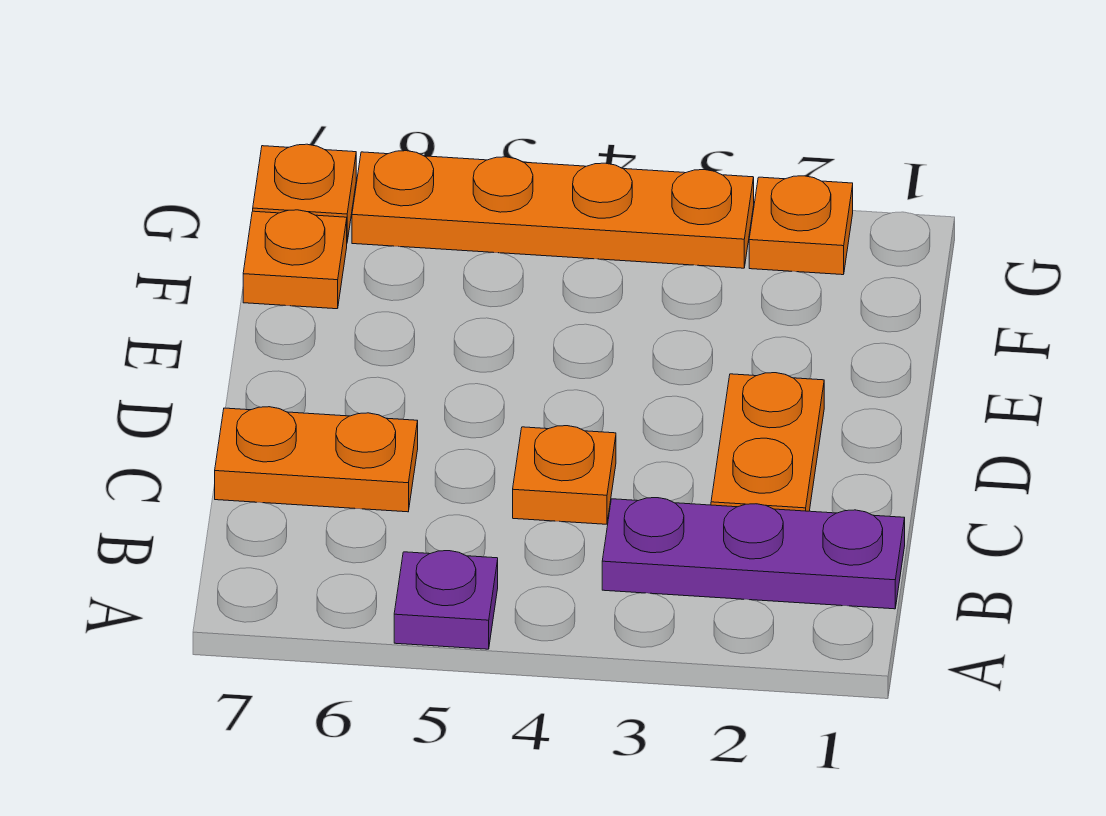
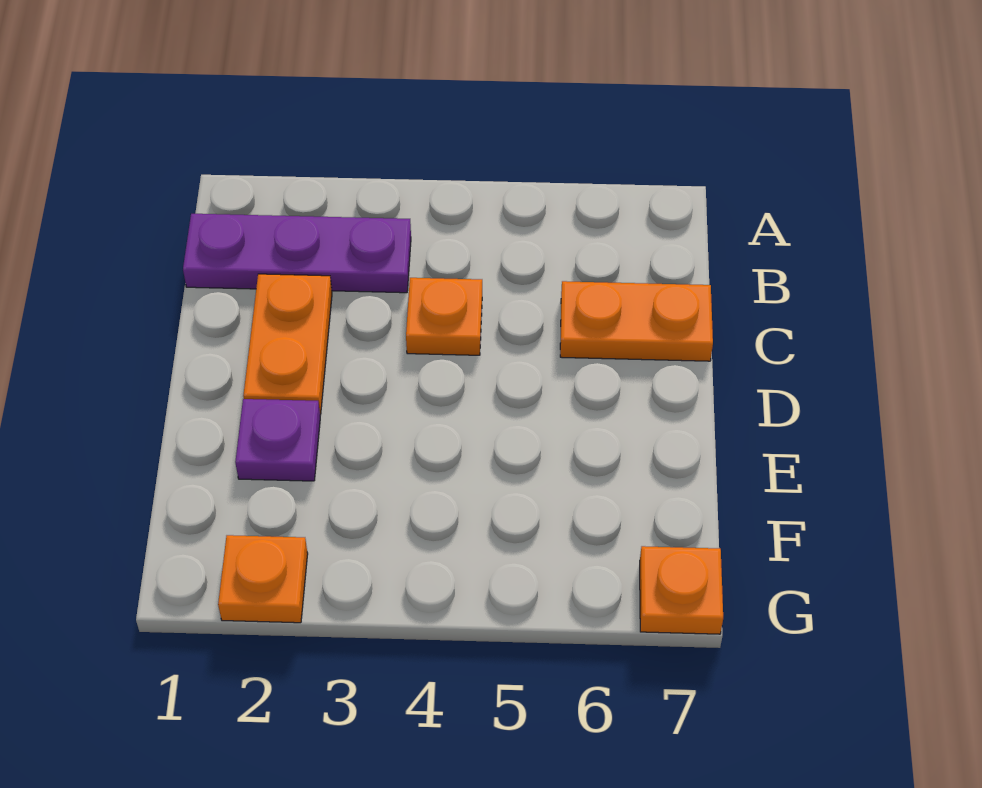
purple plate A5 level 1 -> purple plate E2 level 1
orange plate F7 level 1 -> none
orange plate G3:G6 level 1 -> none

